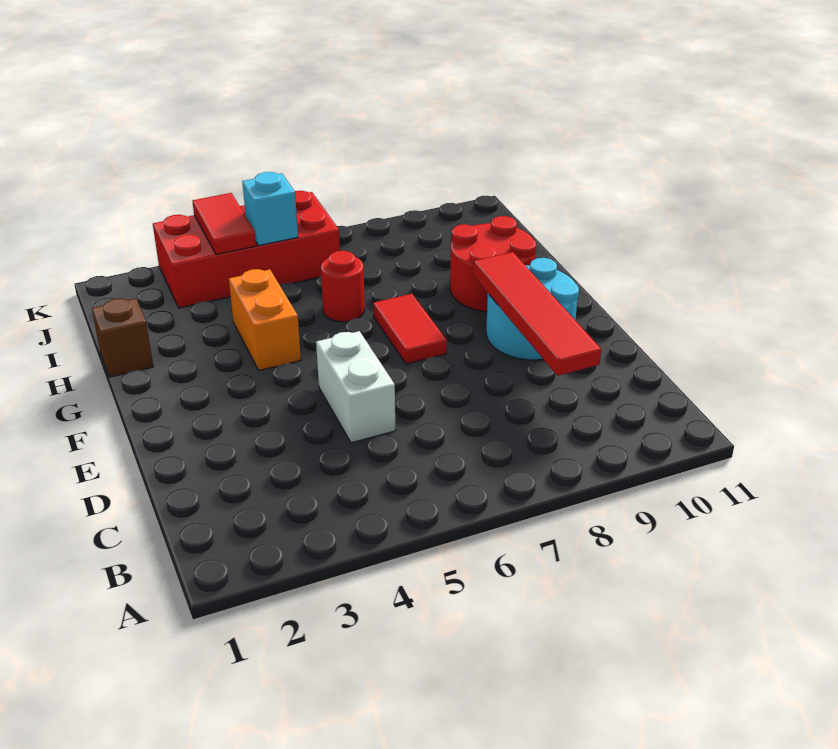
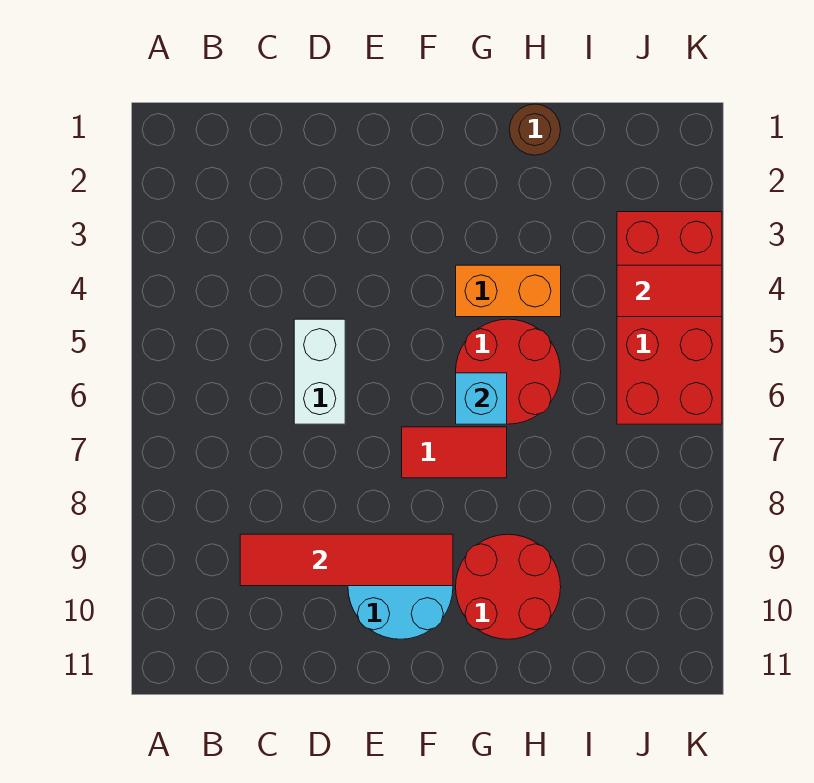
white brick D5:E5 level 1 -> white brick D5:D6 level 1
brown brick H1 level 1 -> brown round brick H1 level 1
red round brick H6 level 1 -> red round brick G5:H6 level 1
cyan brick J5 level 2 -> cyan brick G6 level 2

